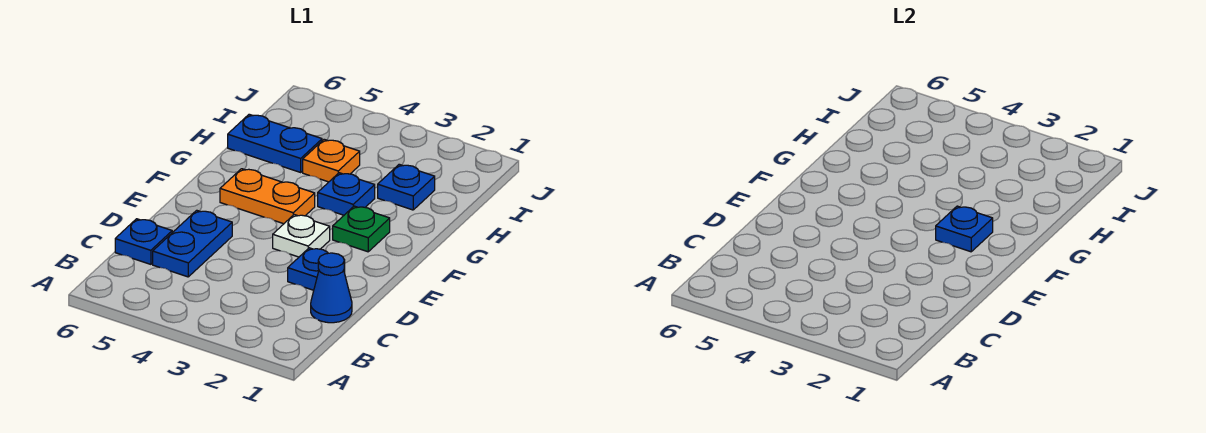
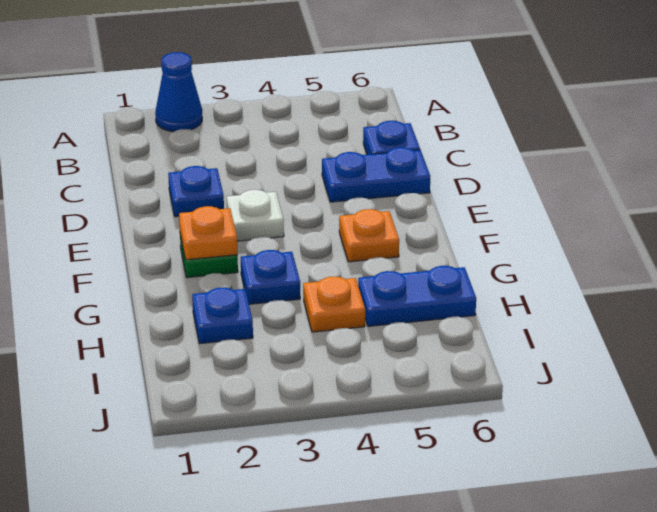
blue cone C1 level 1 -> blue cone A2 level 1
blue plate C5:D5 level 1 -> blue plate D5:D6 level 1
blue plate F2 level 2 -> orange plate F2 level 2
orange plate F4:F5 level 1 -> orange plate F5 level 1

